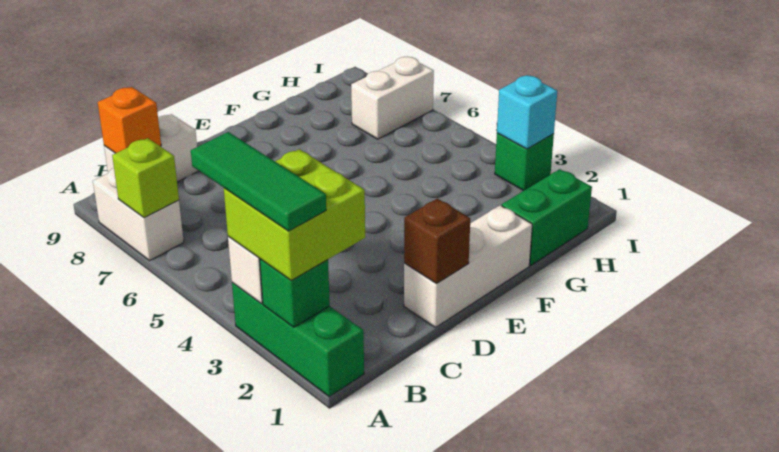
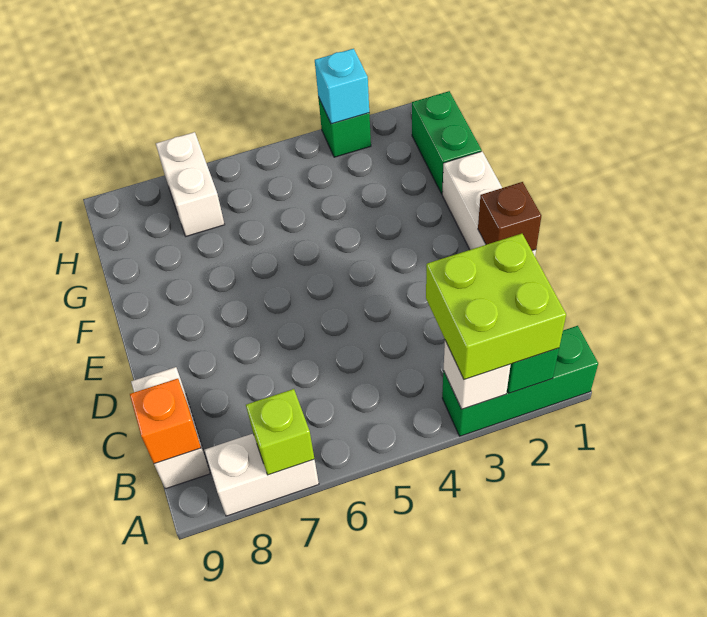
green tile A2:A4 level 4 -> none

